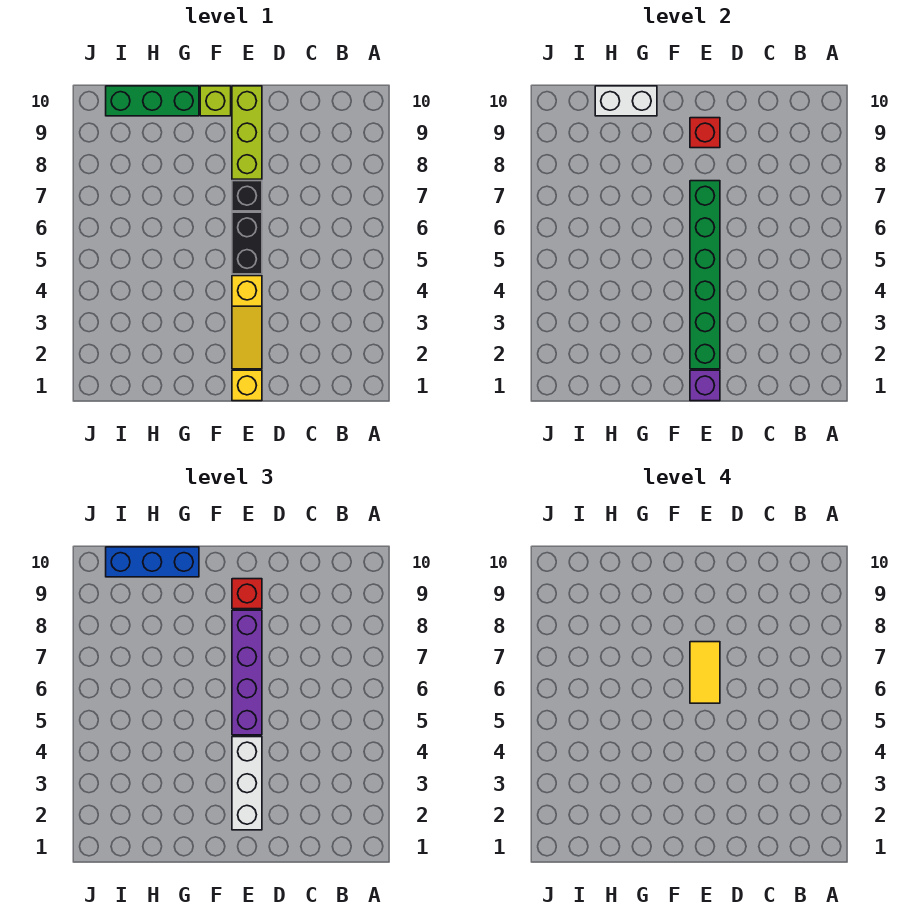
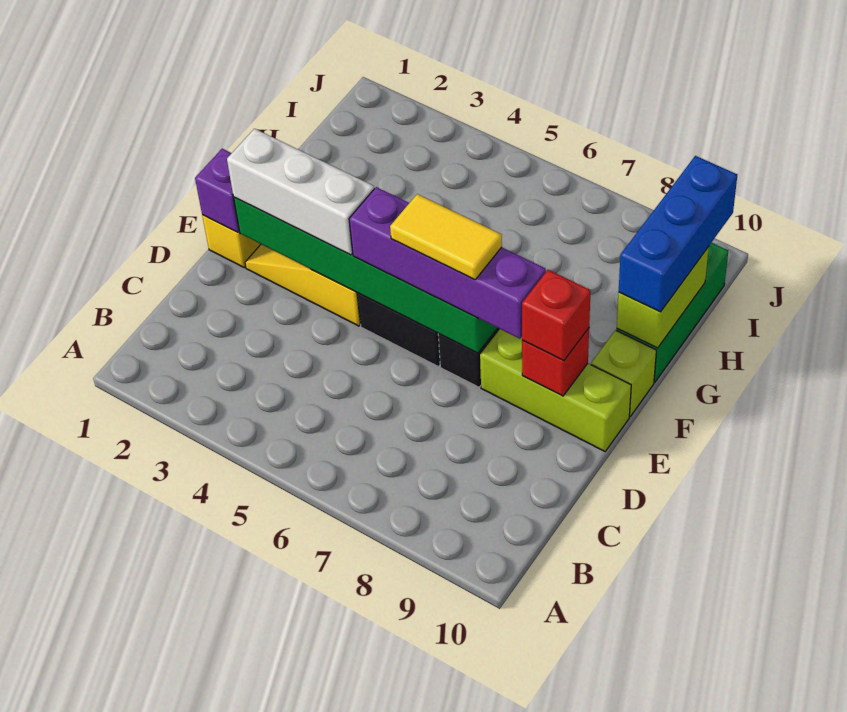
white brick G10:H10 level 2 -> lime brick G10:H10 level 2

